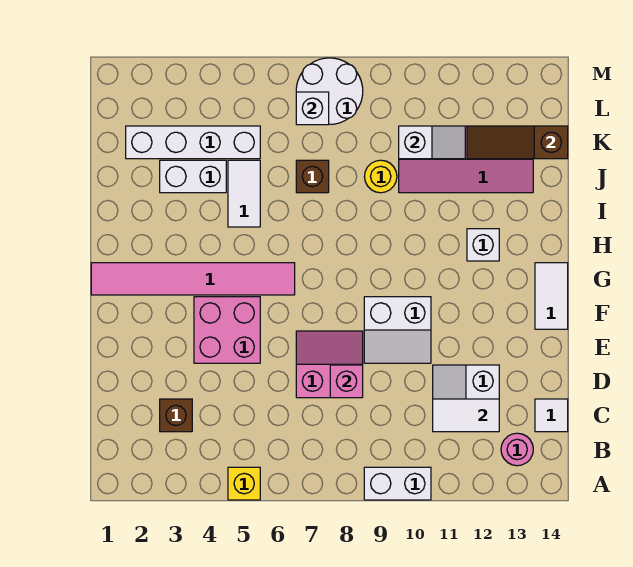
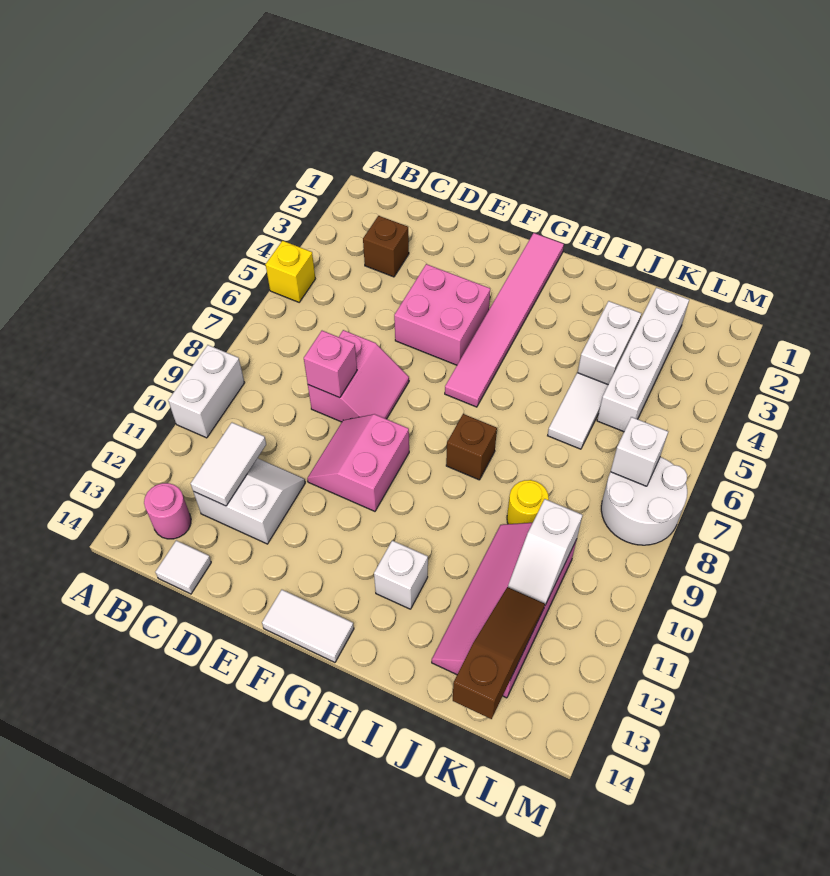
white slope E9:F10 level 1 top F -> pink slope E9:F10 level 1 top F
white tile I5:J5 level 1 -> white tile J5:J6 level 1
brown brick J7 level 1 -> brown brick H8 level 1

